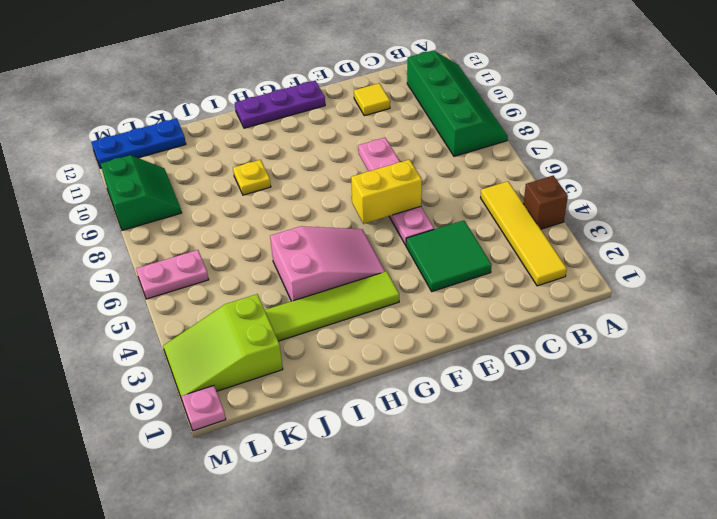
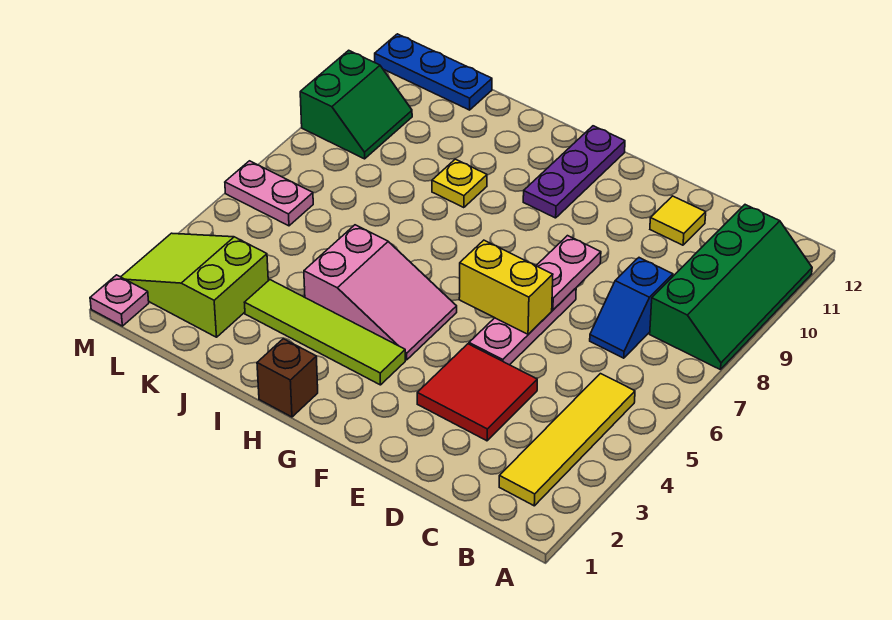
brown brick A4 level 1 -> brown brick H1 level 1
none -> blue slope C7:C8 level 1 top 8
green tile D3:E4 level 1 -> red tile D3:E4 level 1
purple plate F12:H12 level 1 -> purple plate G10:G12 level 1

